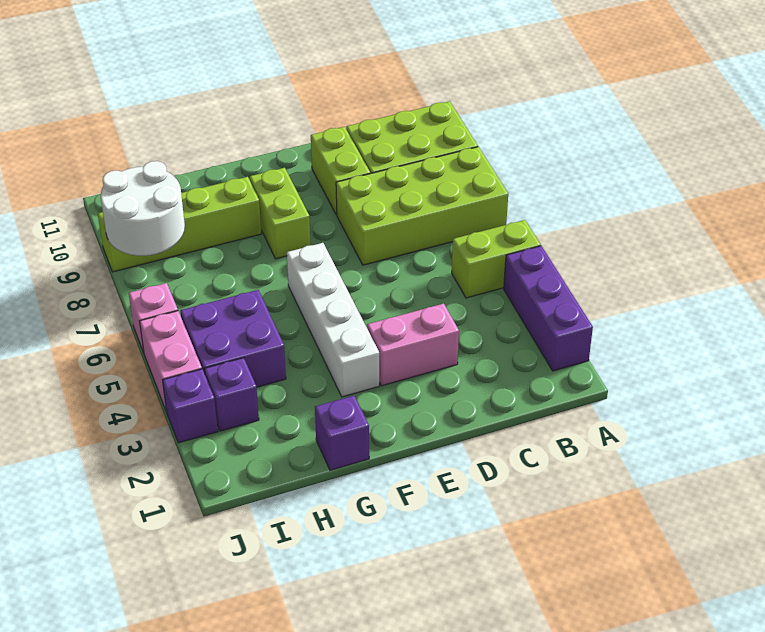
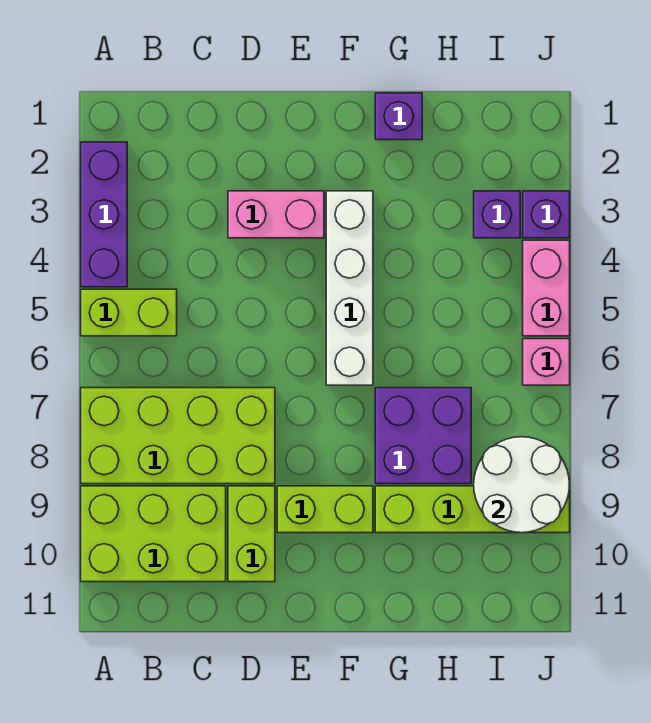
lime brick F8:F9 level 1 -> lime brick E9:F9 level 1
purple brick H4:I5 level 1 -> purple brick G7:H8 level 1

